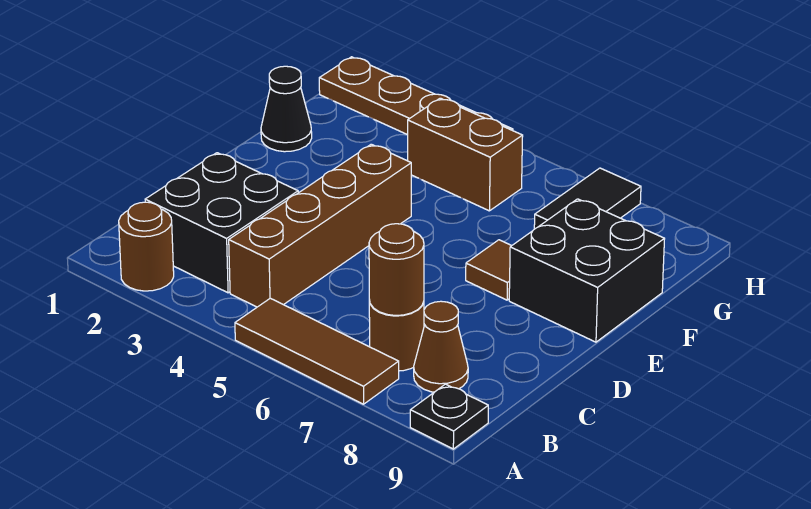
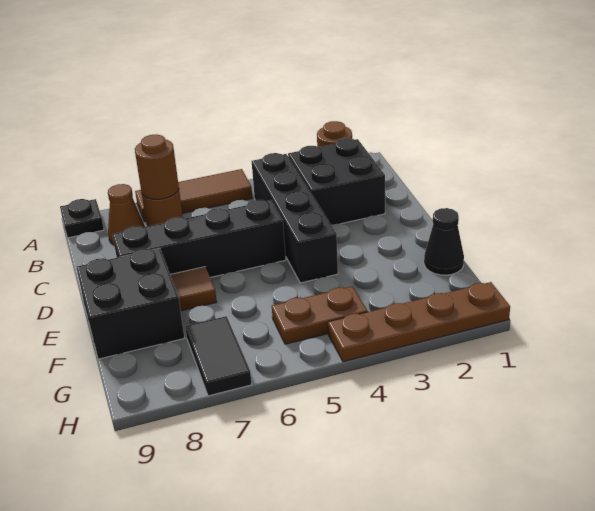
brown brick B4:E4 level 1 -> black brick B4:E4 level 1
none -> black brick D5:D8 level 1
brown brick G4:G5 level 1 -> brown plate G4:G5 level 1

